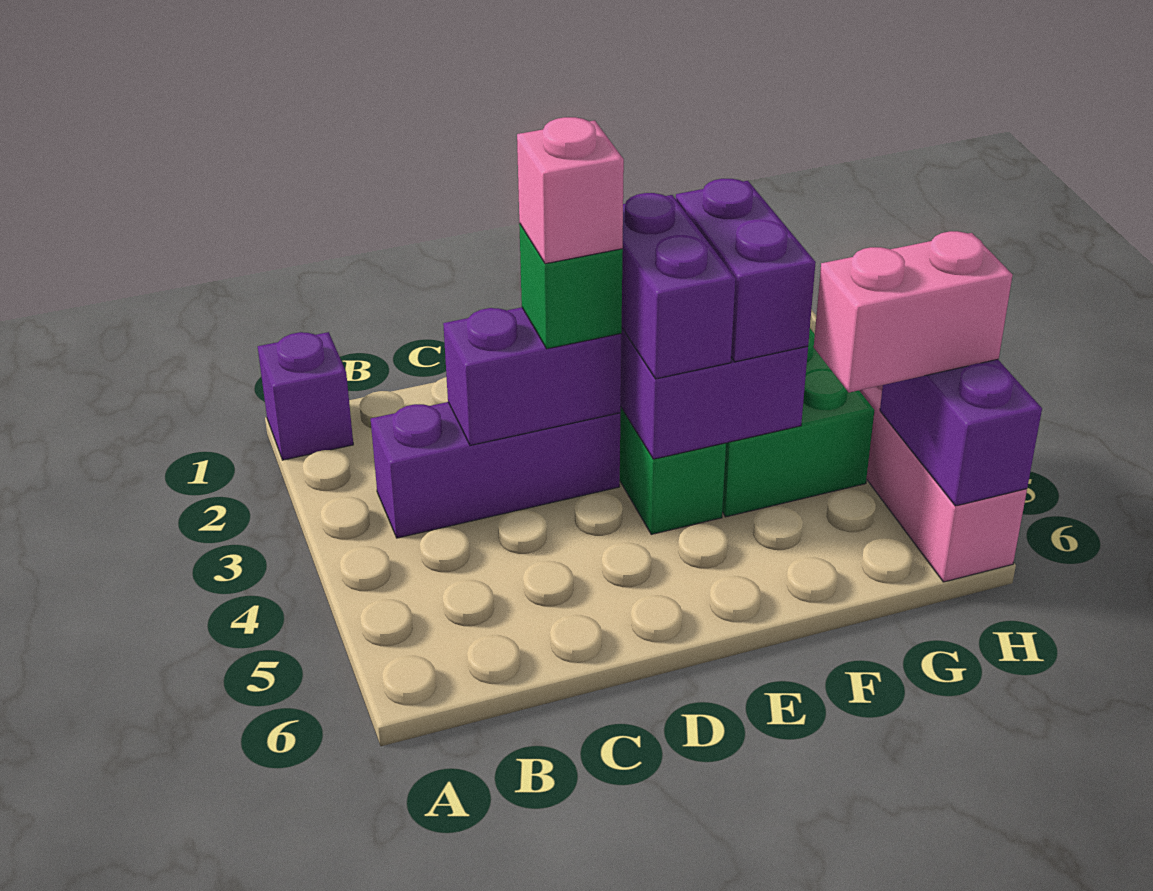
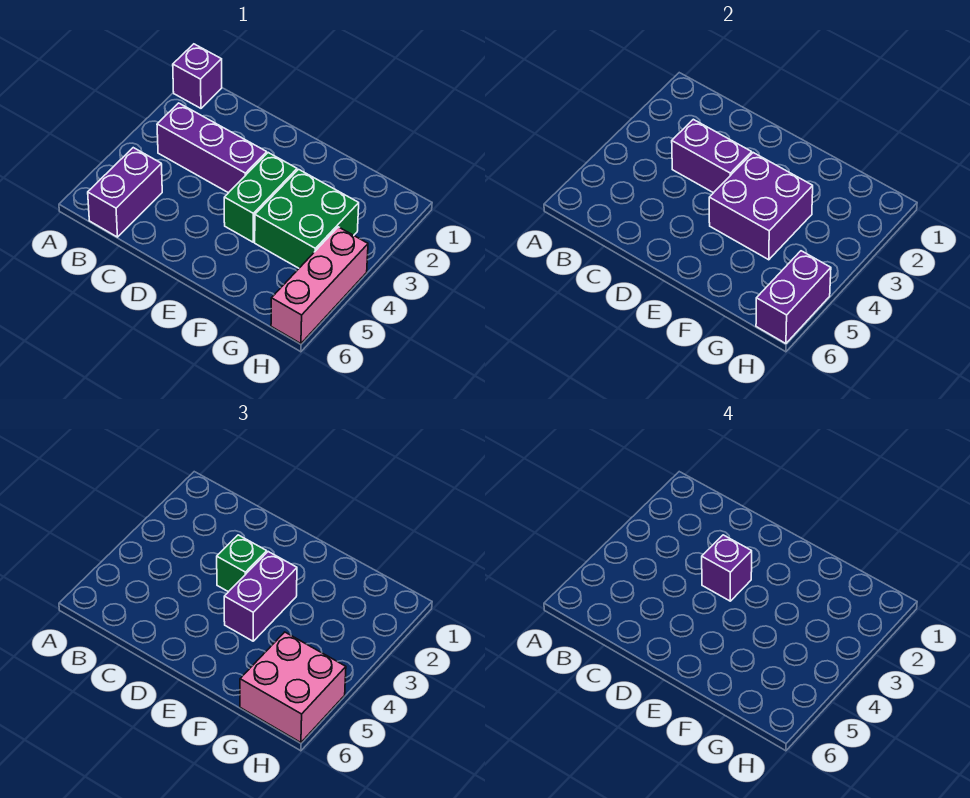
pink brick D3 level 4 -> purple brick D3 level 4
purple brick F3:F4 level 3 -> purple brick B5:B6 level 1
pink brick G5:H5 level 3 -> pink brick G5:H6 level 3

